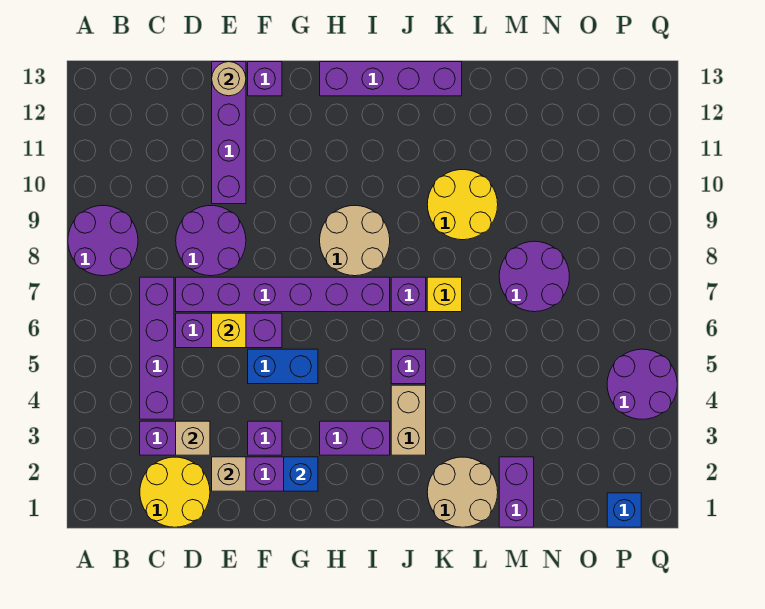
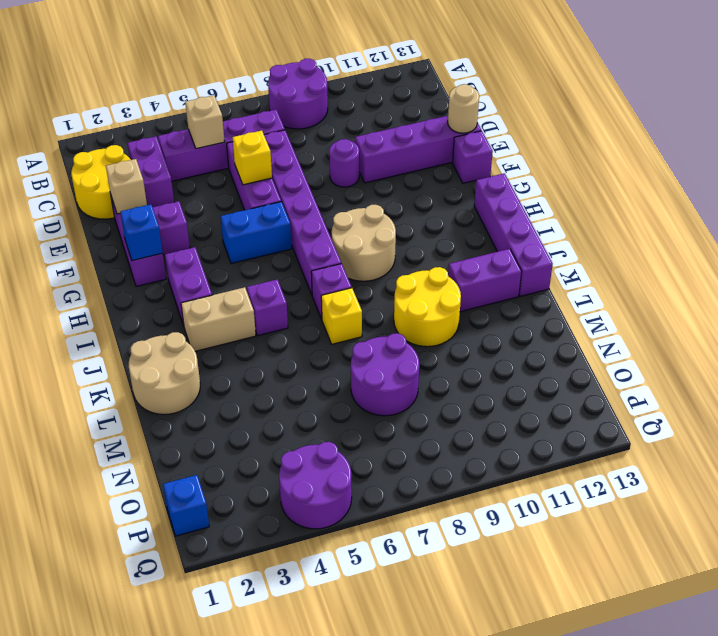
tan brick D3 level 2 -> tan brick C5 level 2
purple round brick D8:E9 level 1 -> purple round brick E9 level 1
blue brick F5:G5 level 1 -> blue brick G5:G6 level 1
purple brick M1:M2 level 1 -> purple brick K11:K12 level 1

